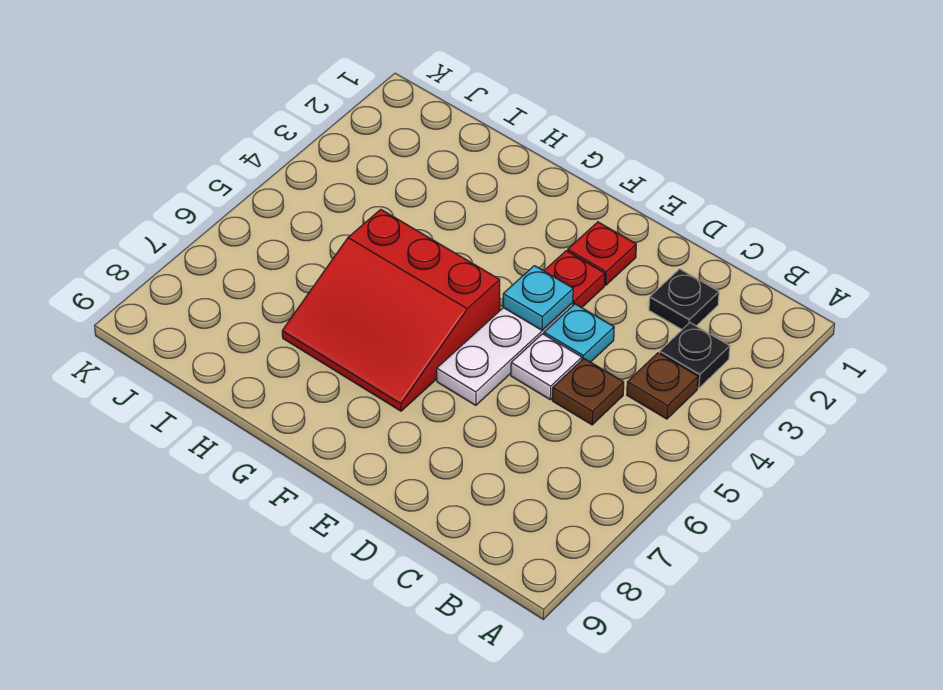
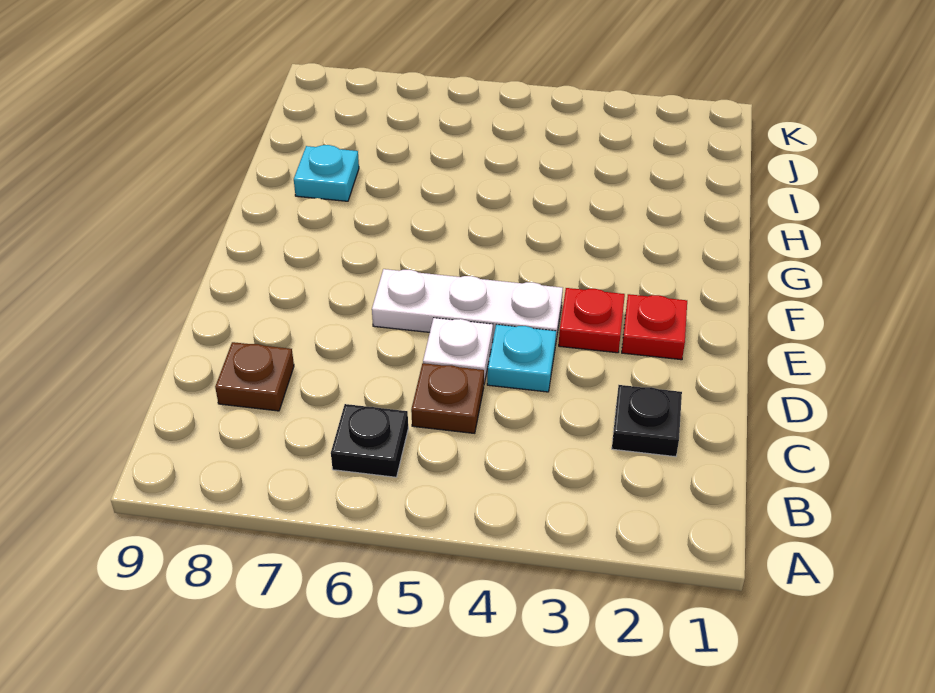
black plate B3 level 1 -> black plate B6 level 1
brown plate B4 level 1 -> brown plate C8 level 1
cyan plate E4 level 2 -> cyan plate H8 level 1
red slope F5:H7 level 1 top 5 -> none

